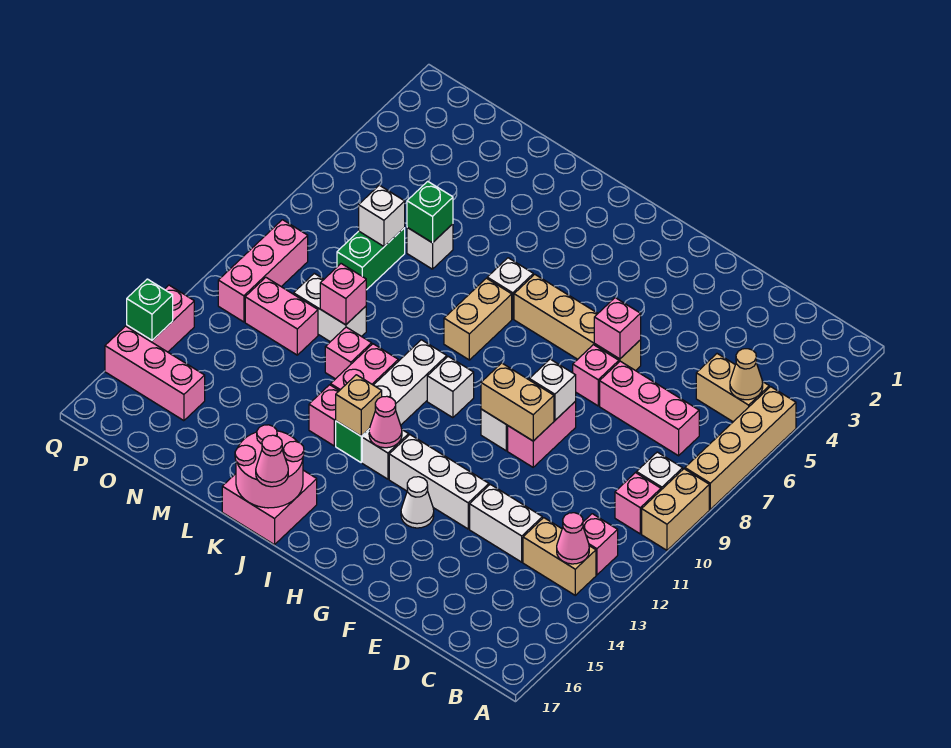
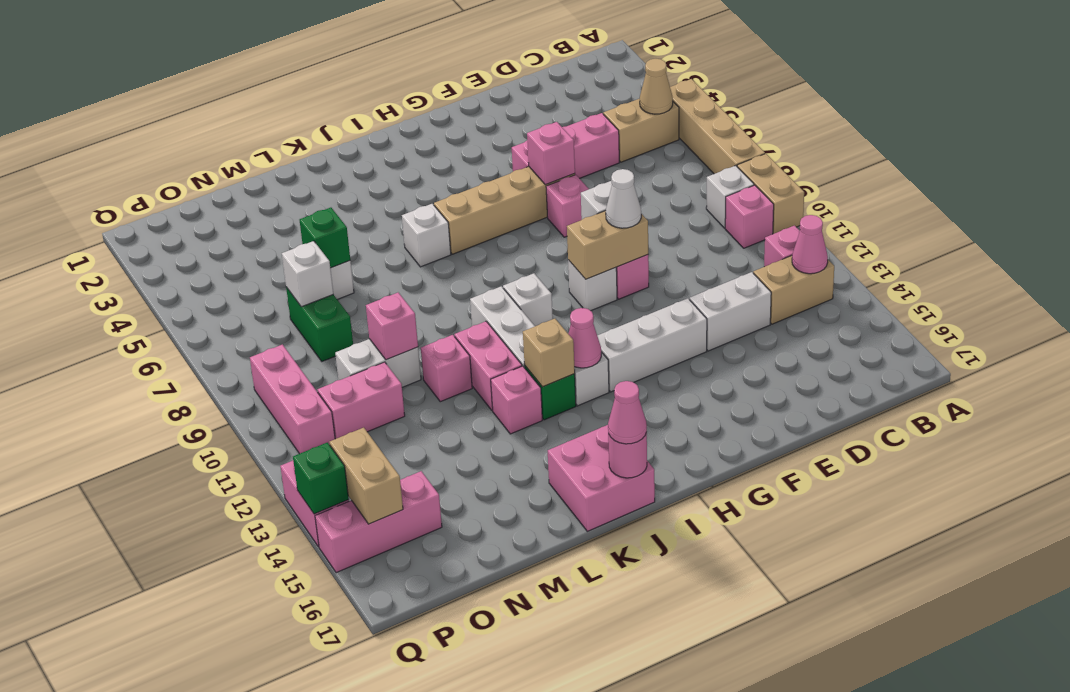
pink brick C7:E7 level 1 -> pink brick D5:F5 level 1
white cone G14 level 1 -> white cone F10 level 3
tan brick J7:J8 level 1 -> tan brick P14:P15 level 2
pink round brick J16:K17 level 2 -> pink round brick J17 level 2

